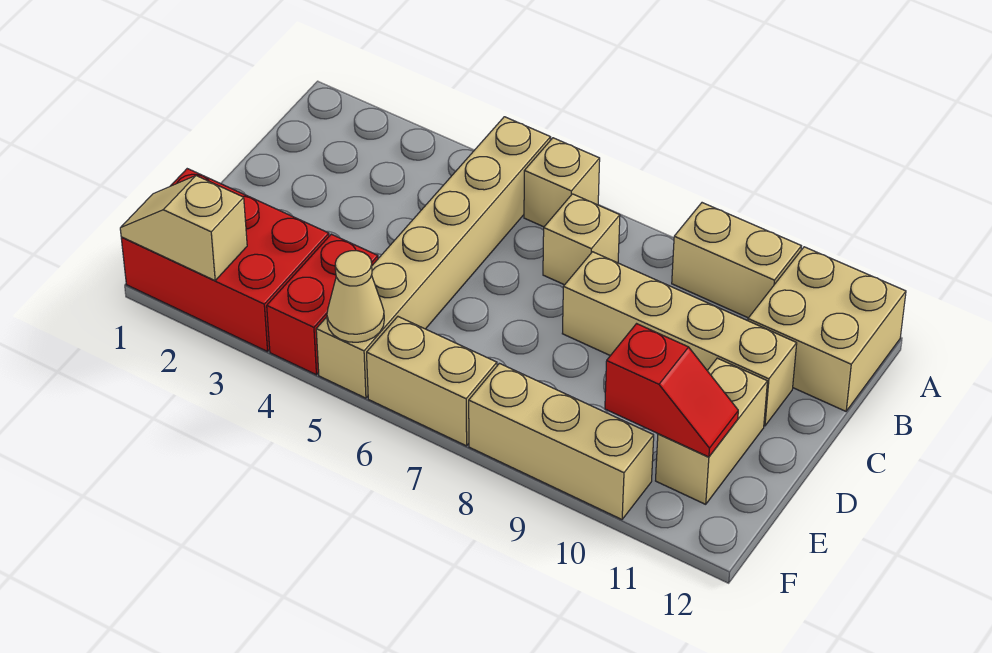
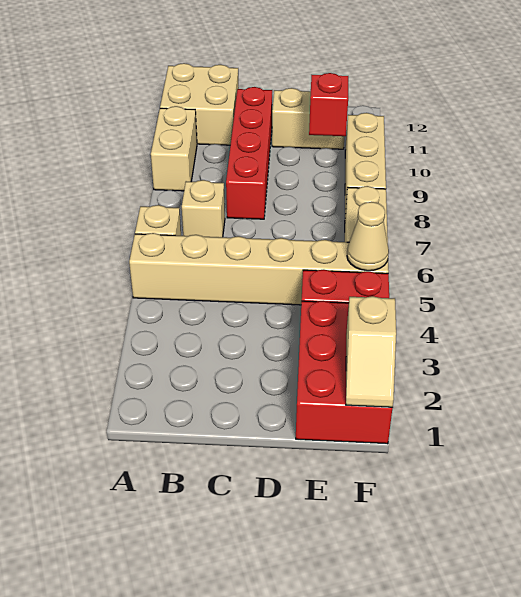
tan brick C8:C11 level 1 -> red brick C8:C11 level 1

